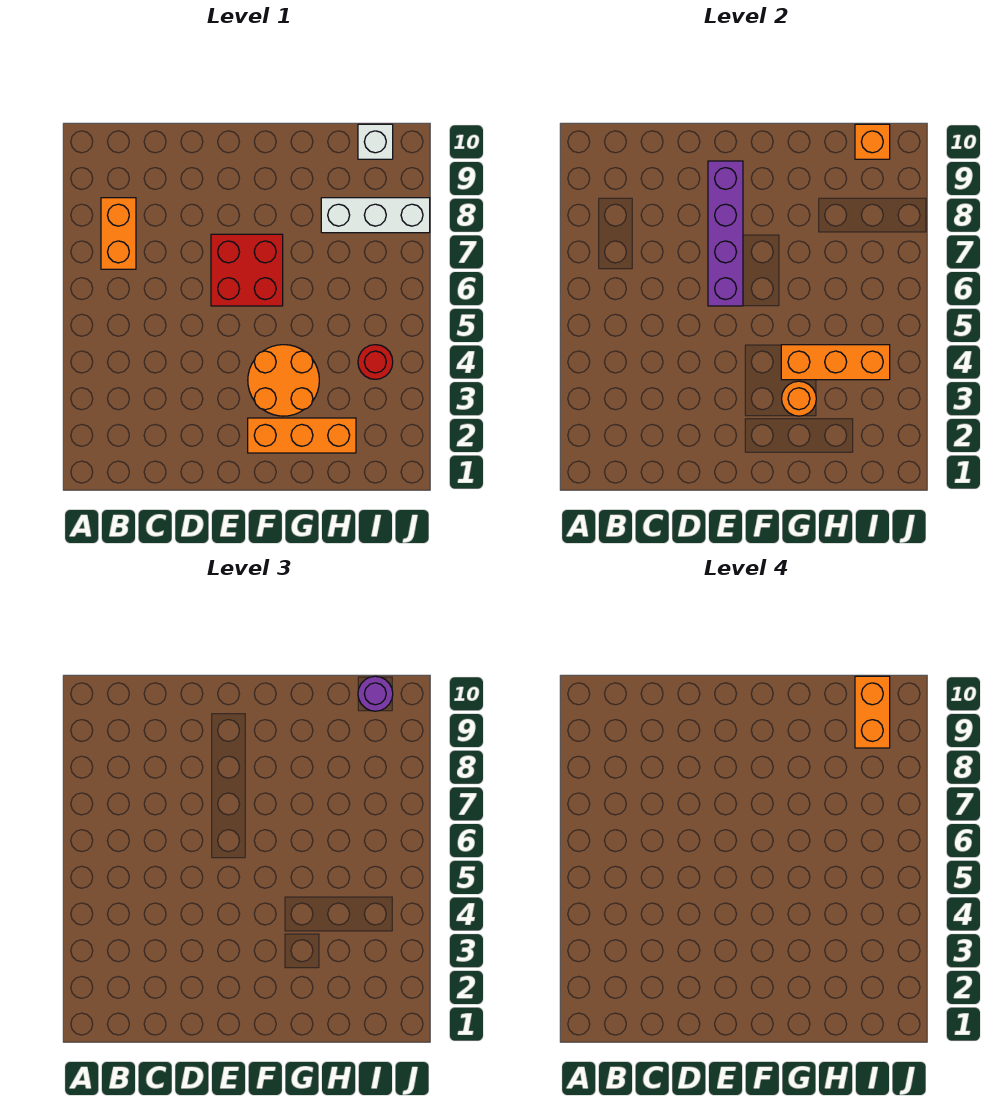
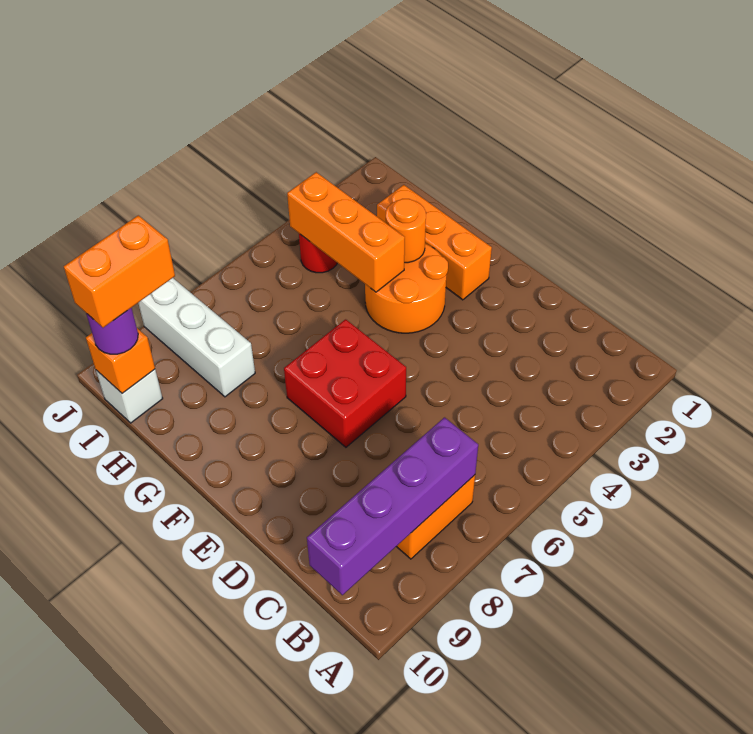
purple brick E6:E9 level 2 -> purple brick B7:B10 level 2

